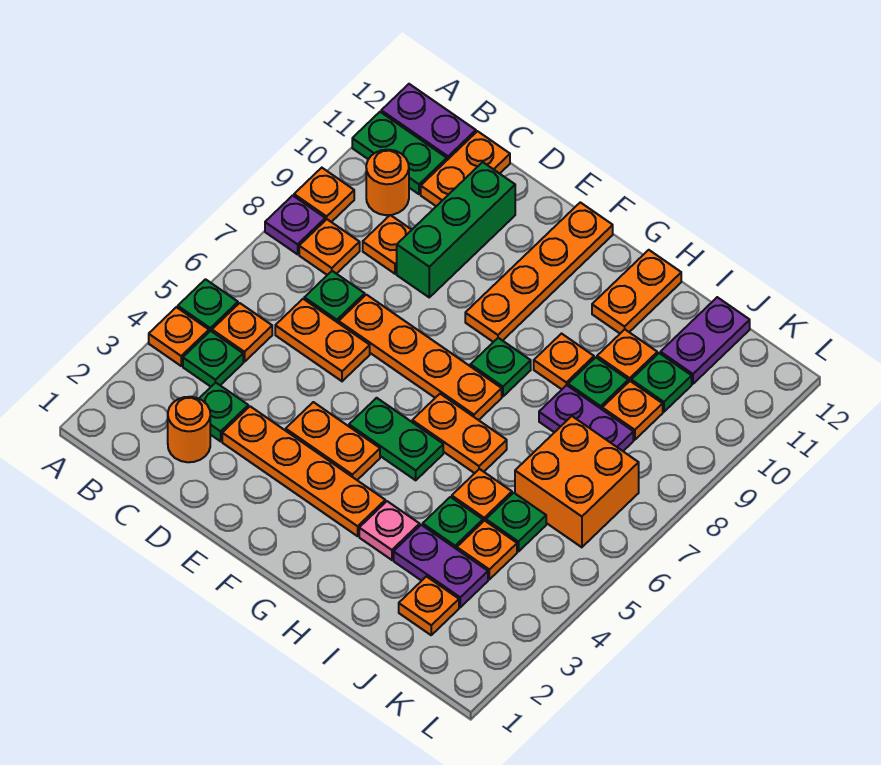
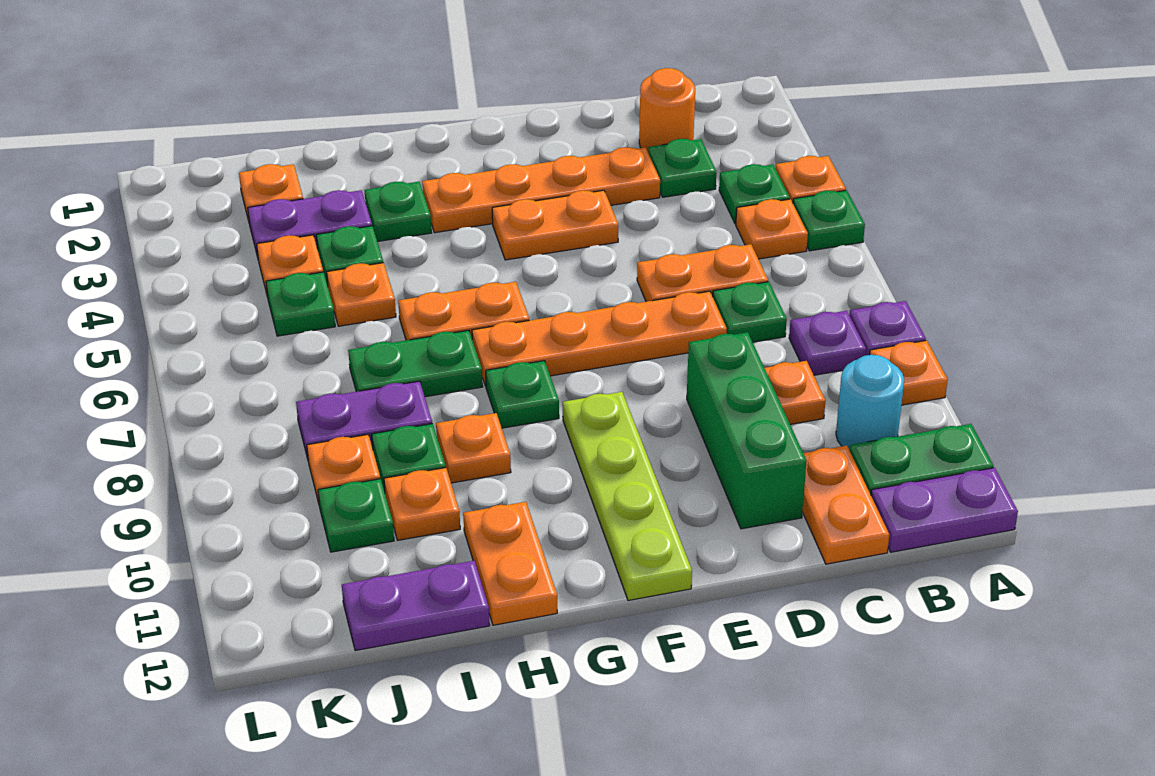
orange plate B8 level 1 -> purple plate B8 level 1
orange round brick B10 level 1 -> cyan round brick B10 level 1
green plate F5:G5 level 1 -> green plate H7:I7 level 1
orange plate F9:F12 level 1 -> lime plate F9:F12 level 1
pink plate H3 level 1 -> green plate H3 level 1
orange brick J6:K7 level 1 -> none
purple plate J11:J12 level 1 -> purple plate I12:J12 level 1

